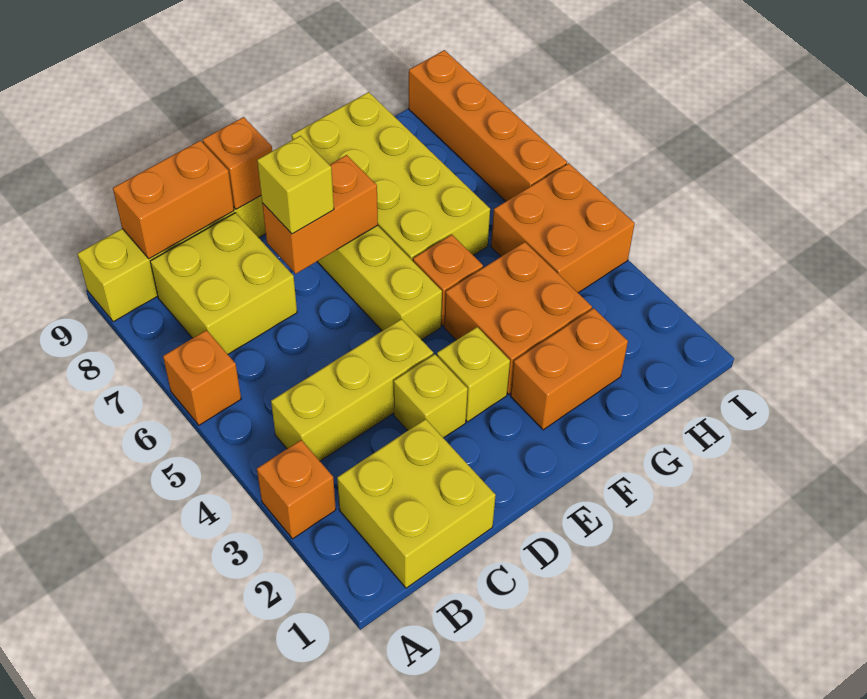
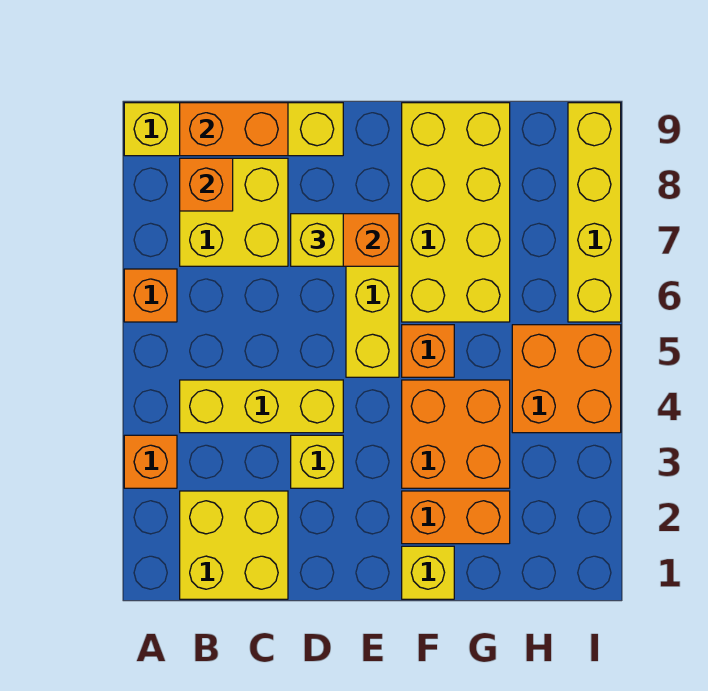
orange brick D9 level 2 -> orange brick B8 level 2
yellow brick E3 level 1 -> yellow brick F1 level 1
orange brick I6:I9 level 1 -> yellow brick I6:I9 level 1

